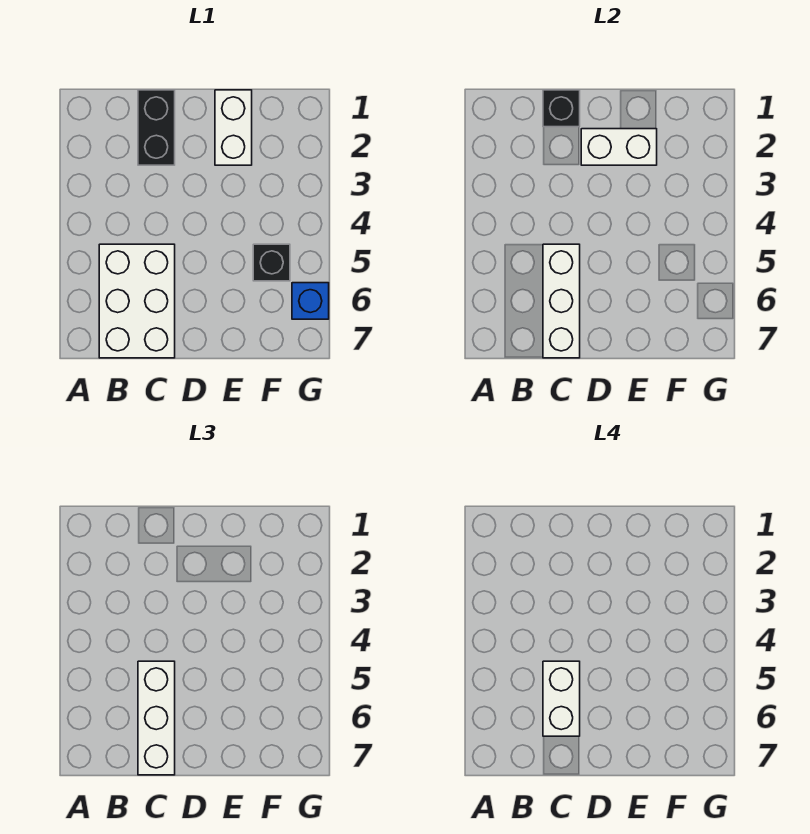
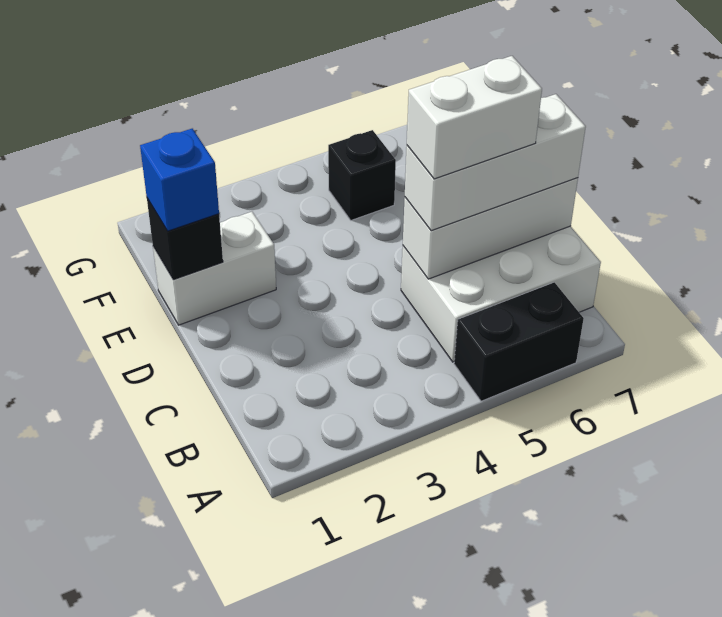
black brick C1:C2 level 1 -> black brick A5:A6 level 1
black brick C1 level 2 -> black brick E1 level 2
white brick D2:E2 level 2 -> none
blue brick G6 level 1 -> blue brick E1 level 3

